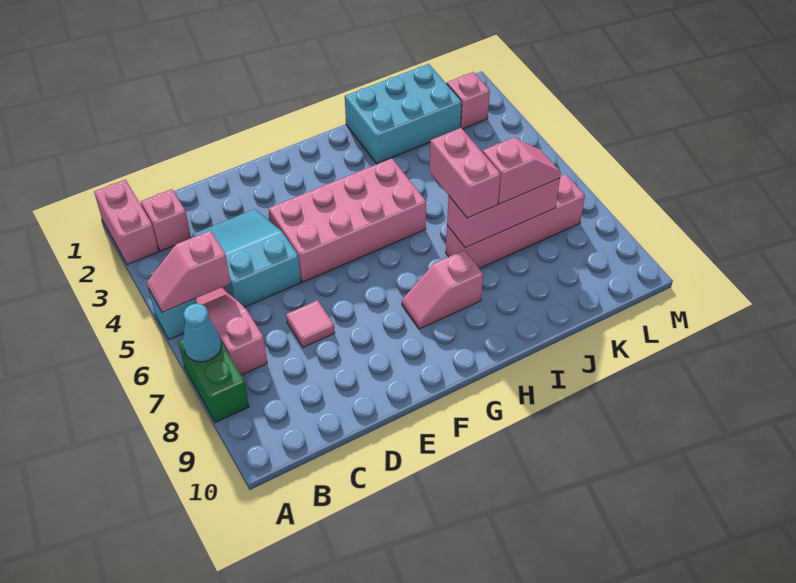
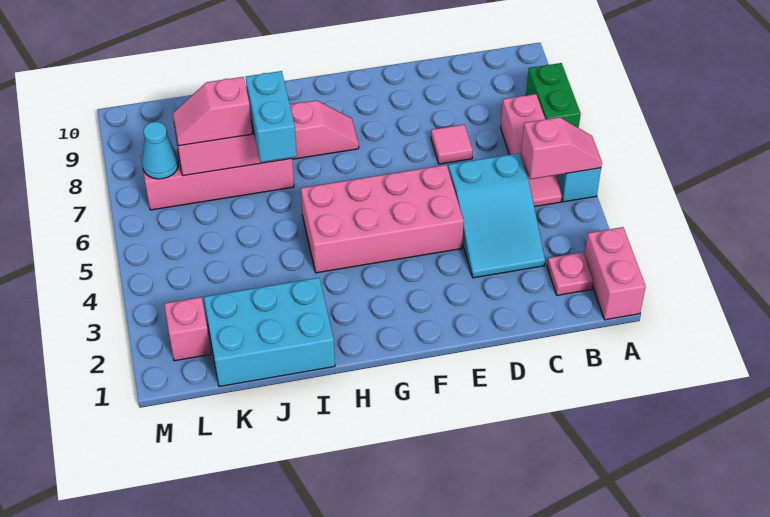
cyan cone A7 level 2 -> cyan cone L7 level 2
pink brick B2 level 1 -> pink plate B2 level 1
pink brick I6:I7 level 3 -> cyan brick I6:I7 level 3

